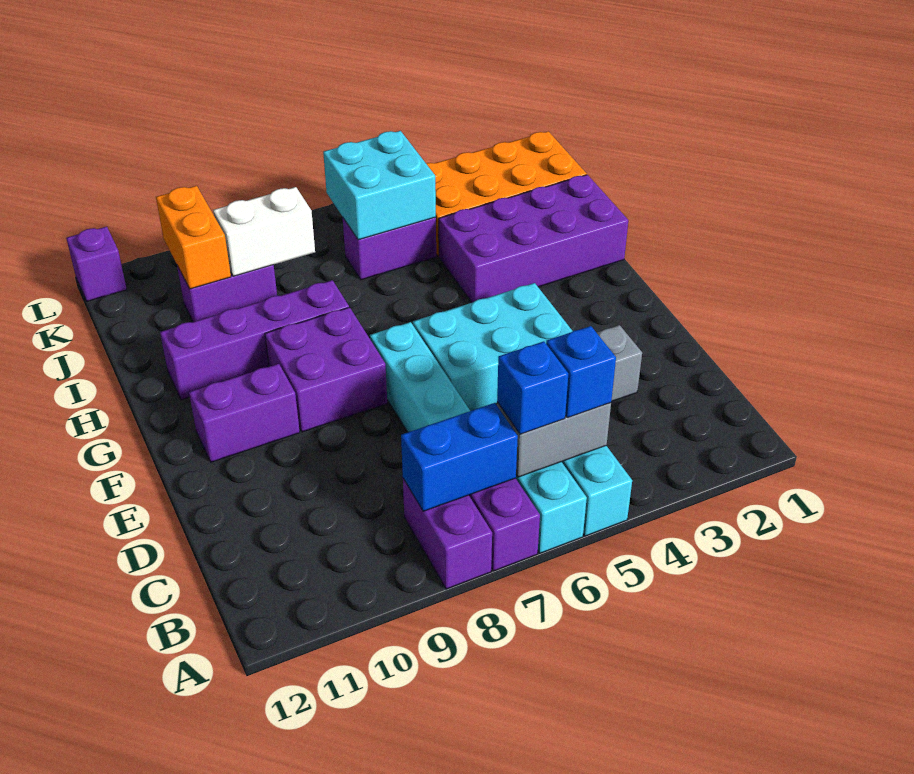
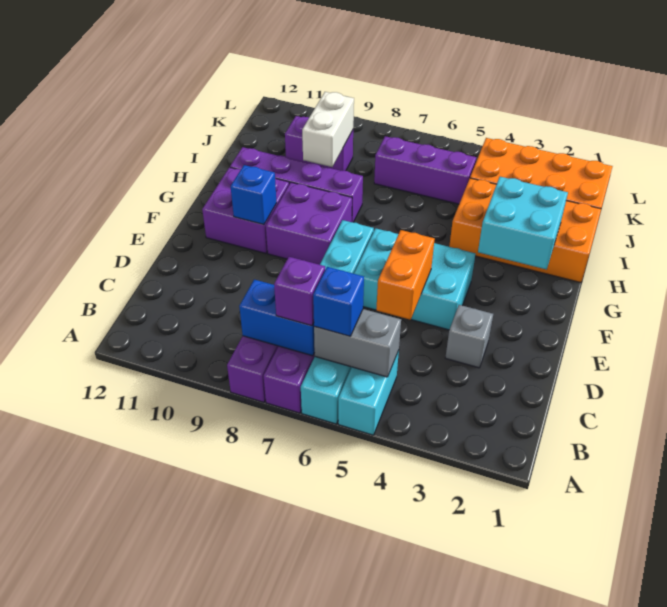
blue brick B5 level 3 -> blue brick F10 level 2
purple brick F10:F11 level 1 -> purple brick F10:G11 level 1
purple brick H1:I4 level 1 -> orange brick H1:I4 level 1
purple brick J5:J6 level 1 -> purple brick J5:J7 level 1
cyan brick J5:K6 level 2 -> cyan brick G2:H3 level 2
white brick J8:J9 level 2 -> white brick I9:J9 level 2
orange brick J10:K10 level 2 -> orange brick D5:E5 level 2
purple brick L12 level 1 -> purple brick B7 level 3

